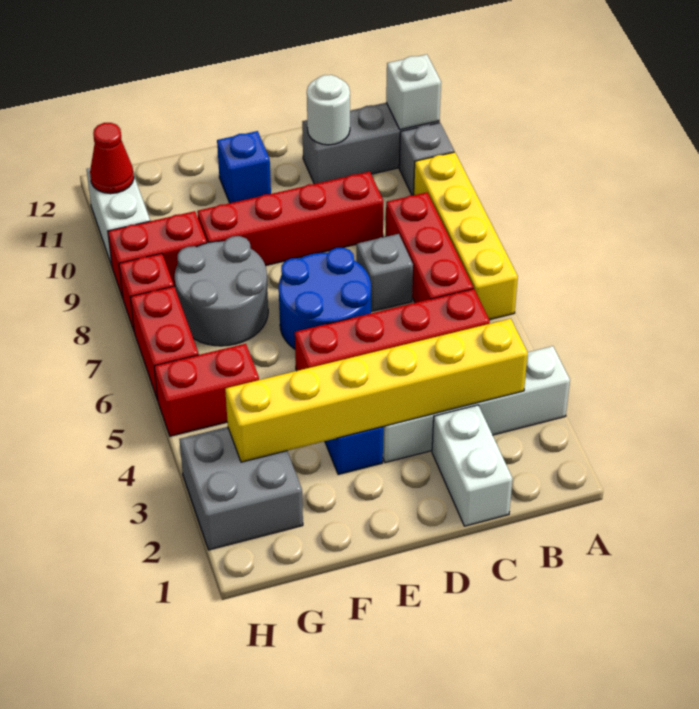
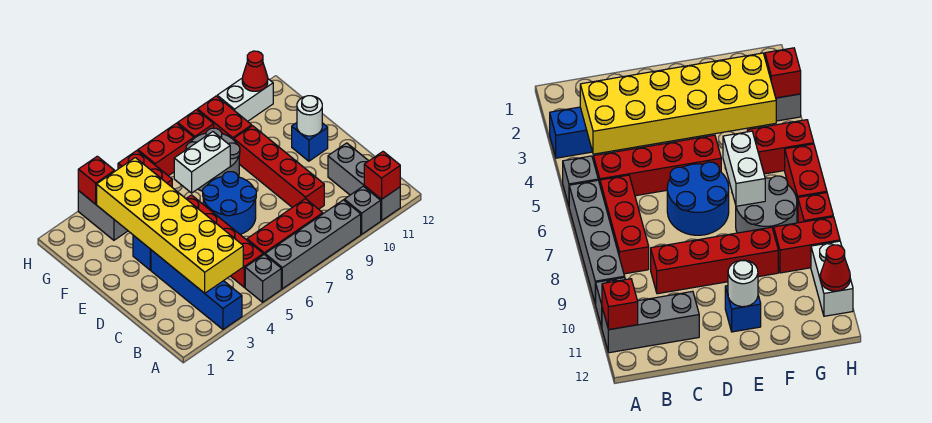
white brick A3:D3 level 1 -> blue brick A3:D3 level 1
yellow brick A6:A9 level 1 -> grey brick A6:A9 level 1
white brick A11 level 2 -> red brick A11 level 2
yellow brick B3:G3 level 2 -> yellow brick B3:G4 level 2
white brick C1:C2 level 1 -> white brick F6:F7 level 2
grey brick C7 level 1 -> grey brick A5 level 1
white round brick C11 level 2 -> white round brick E11 level 2
grey brick G2:H3 level 1 -> grey brick G3:H3 level 1
none -> red brick H3 level 2

